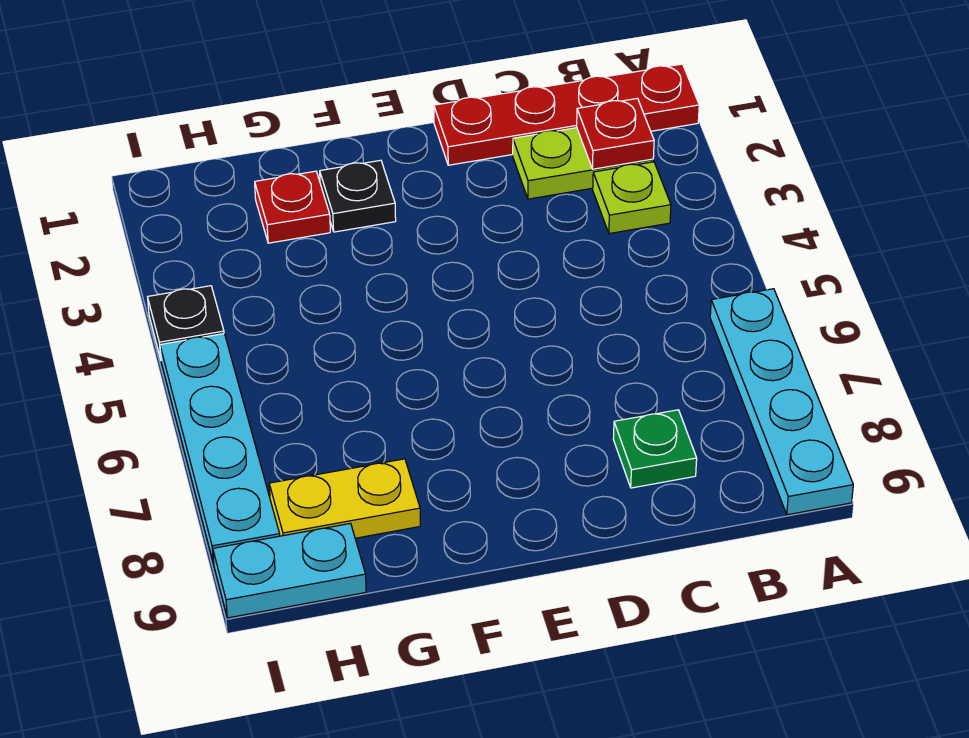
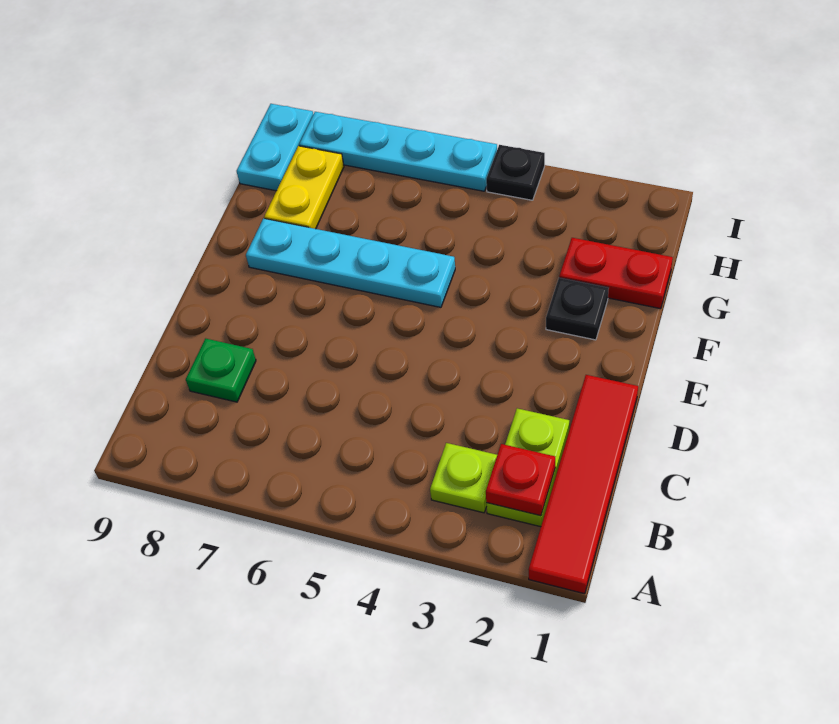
red plate A1:D1 level 1 -> red tile A1:D1 level 1
cyan plate A6:A9 level 1 -> cyan plate F5:F8 level 1
red plate G2 level 1 -> red plate G1:G2 level 1

